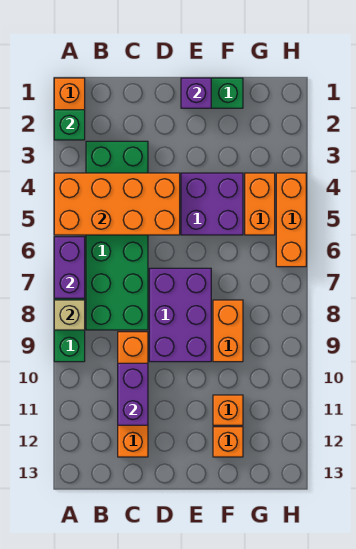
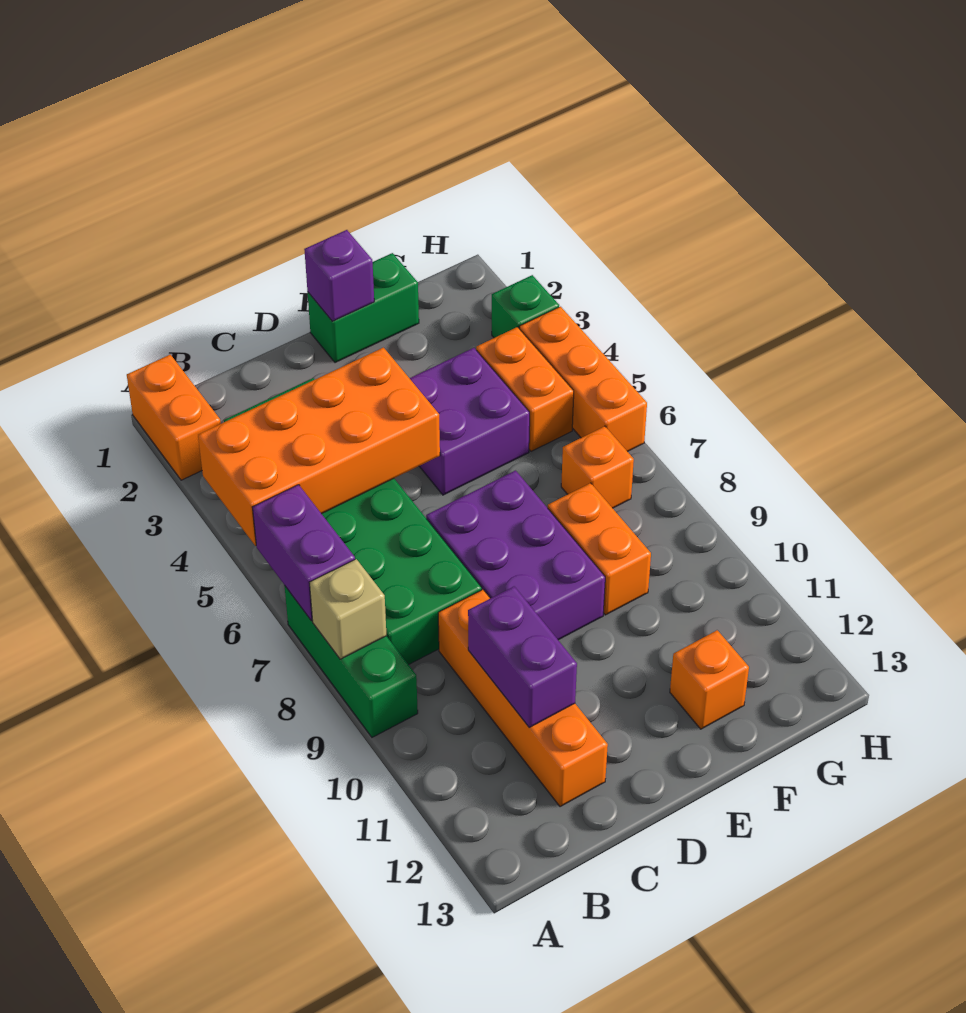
green brick A2 level 2 -> green brick H3 level 1
orange brick F11 level 1 -> orange brick G7 level 1

